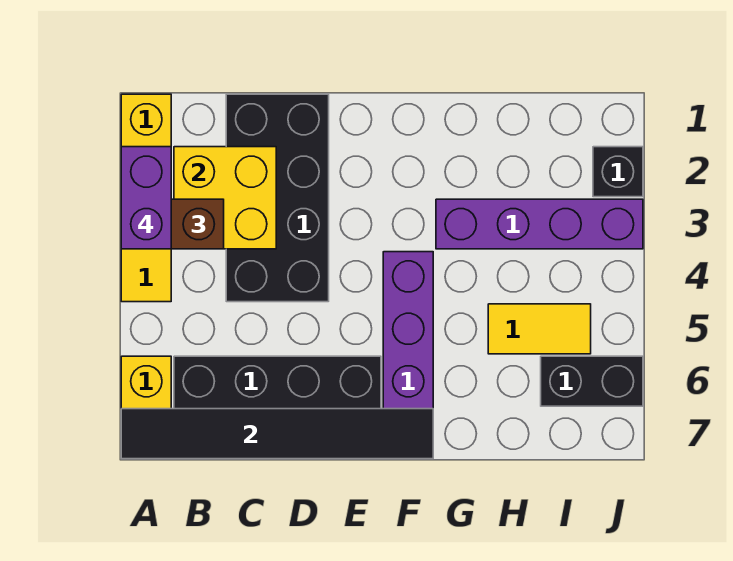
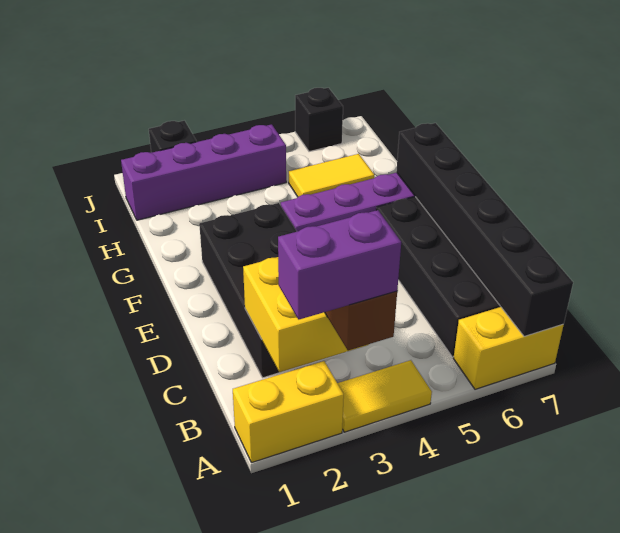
black tile A7:F7 level 2 -> black brick A7:F7 level 2
black brick C1:D4 level 1 -> black brick C2:F3 level 1
purple brick G3:J3 level 1 -> purple brick I1:I4 level 1
yellow tile H5:I5 level 1 -> yellow tile H5:H6 level 1
black brick I6:J6 level 1 -> black brick J6 level 1

